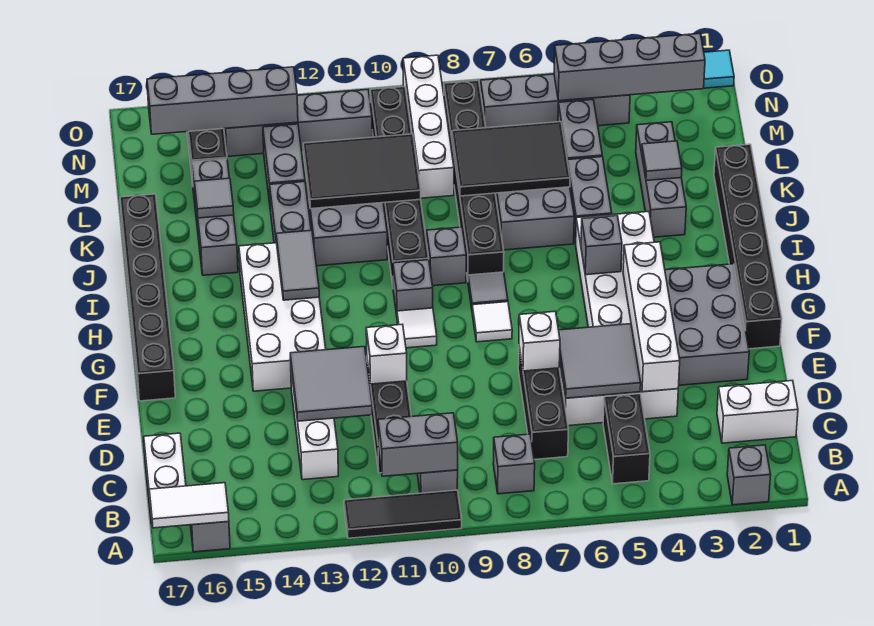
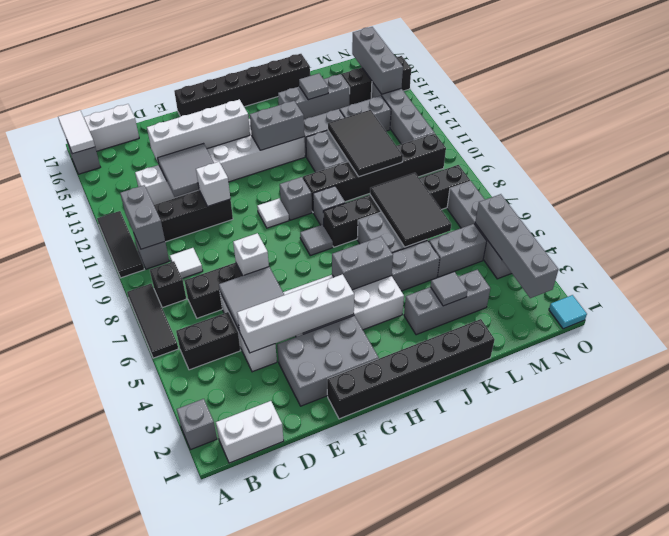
none -> black tile A6:A8 level 1
grey brick B8 level 1 -> black brick B8 level 1
white brick C1:C2 level 1 -> white brick B1:C1 level 1
white tile G8 level 1 -> white tile C9 level 1
grey brick H5 level 2 -> grey brick H5:I5 level 2
grey tile H13:I13 level 2 -> grey brick H13:I13 level 2
white brick L9:O9 level 1 -> white brick D14:G14 level 2
grey brick N13:N16 level 2 -> grey brick N14:N16 level 2

